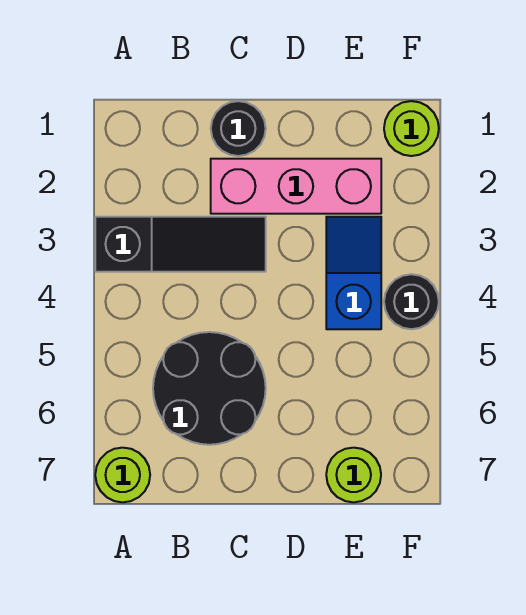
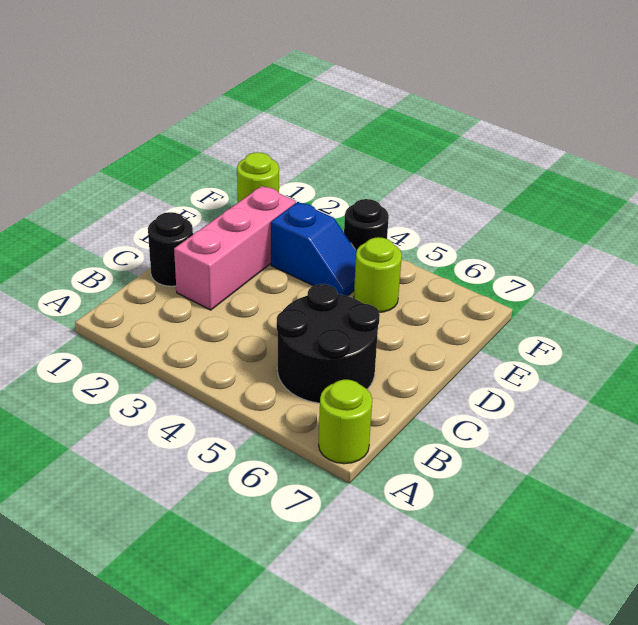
black slope A3:C3 level 1 top A -> none
blue slope E3:E4 level 1 top 4 -> blue slope E3:E4 level 1 top 3
lime round brick E7 level 1 -> lime round brick E5 level 1

